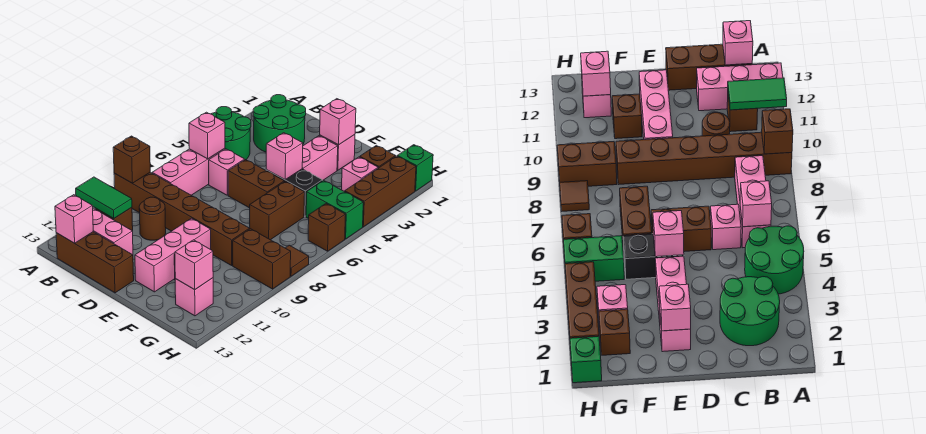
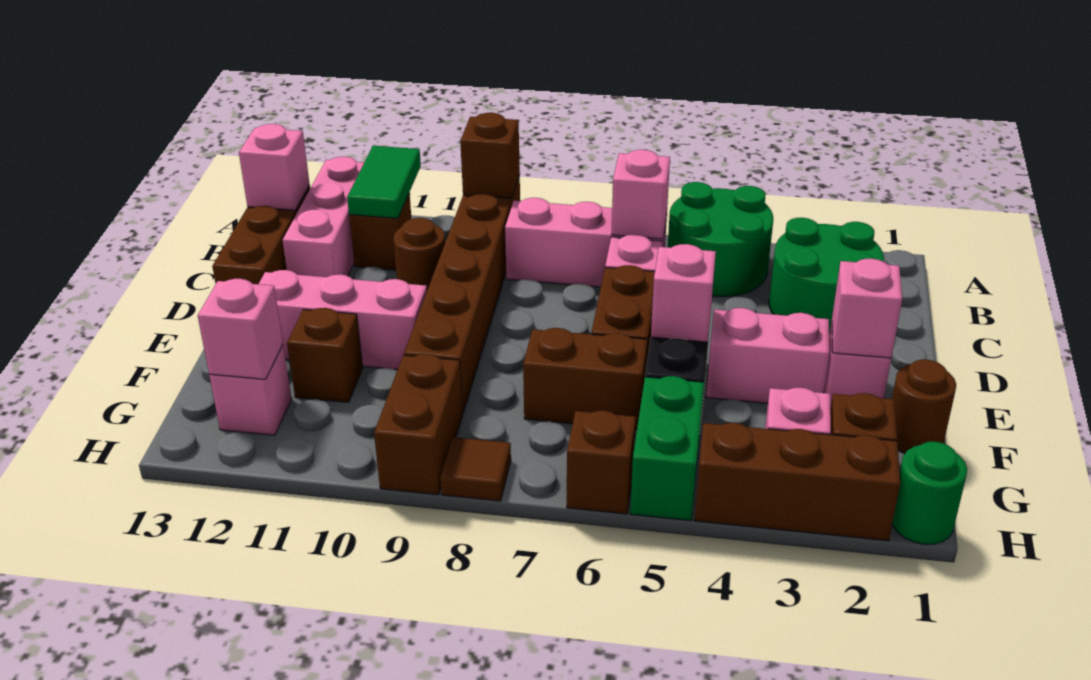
none -> brown round brick F1 level 1
green brick H1 level 1 -> green round brick H1 level 1

